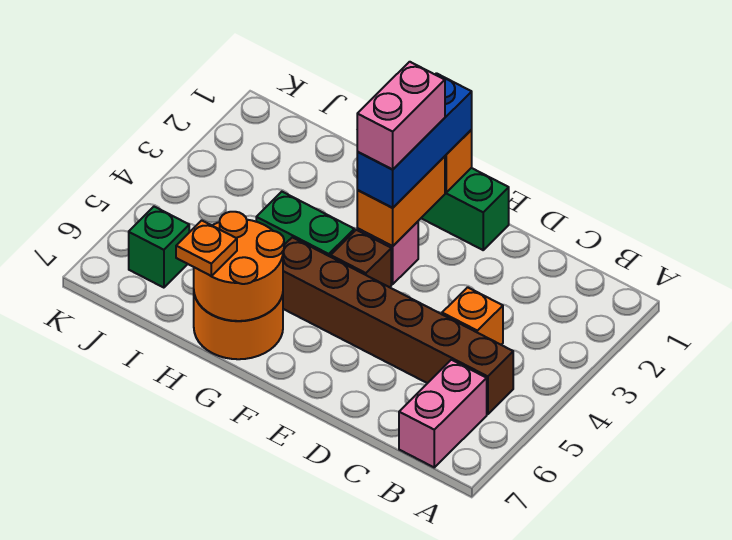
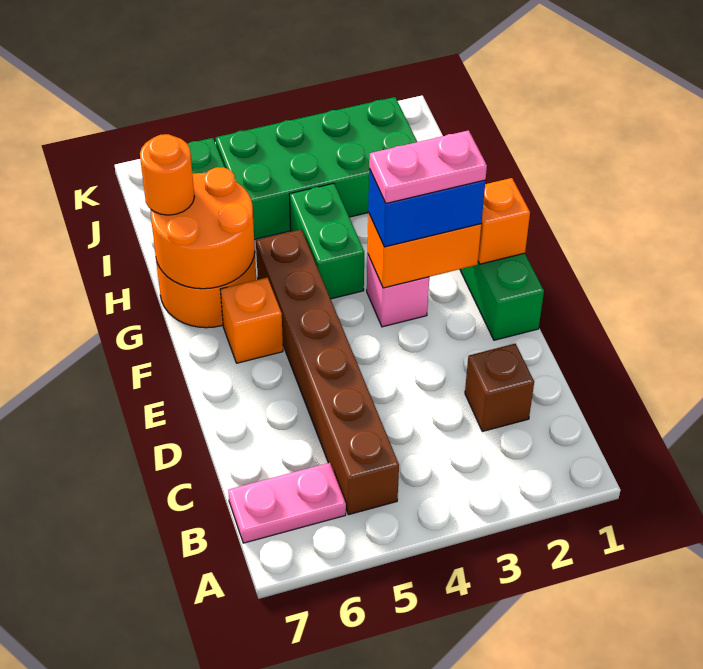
pink brick B6:B7 level 1 -> pink plate B6:B7 level 1
orange brick C4 level 1 -> orange brick F6 level 1
blue brick F1:F3 level 3 -> blue brick F2:F3 level 3
pink brick F2:F3 level 4 -> pink plate F2:F3 level 4
brown brick F4 level 1 -> brown brick C2 level 1
orange plate H7 level 3 -> orange round brick H7 level 3
none -> green brick I2:J5 level 1

